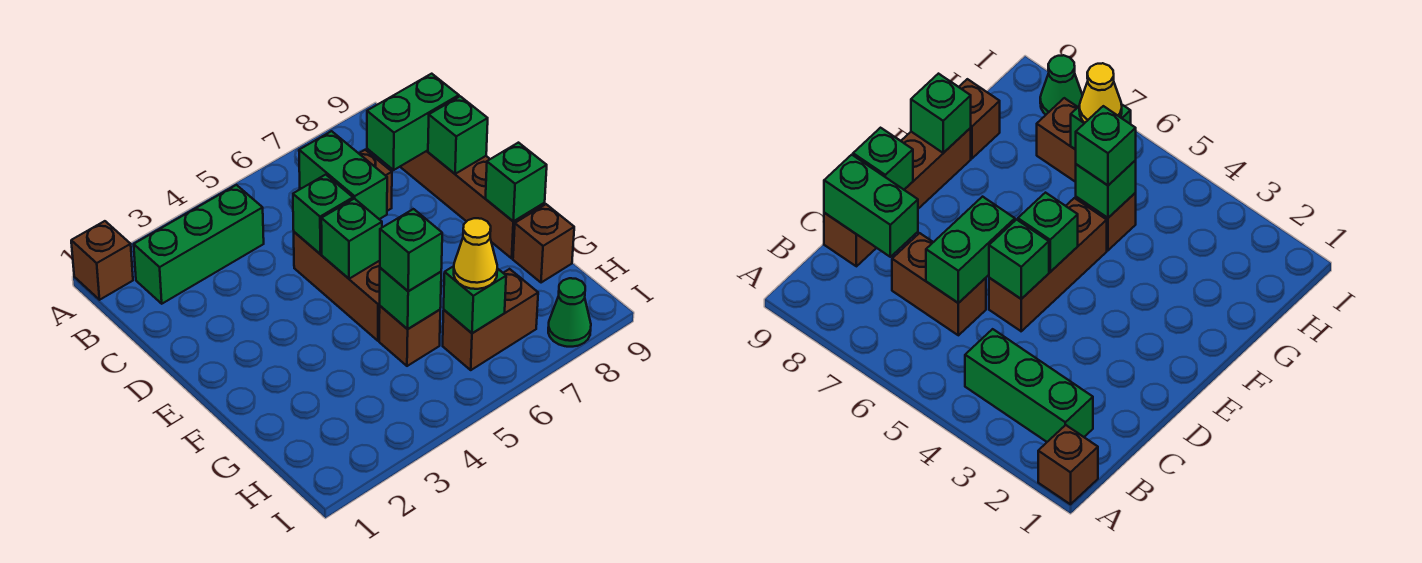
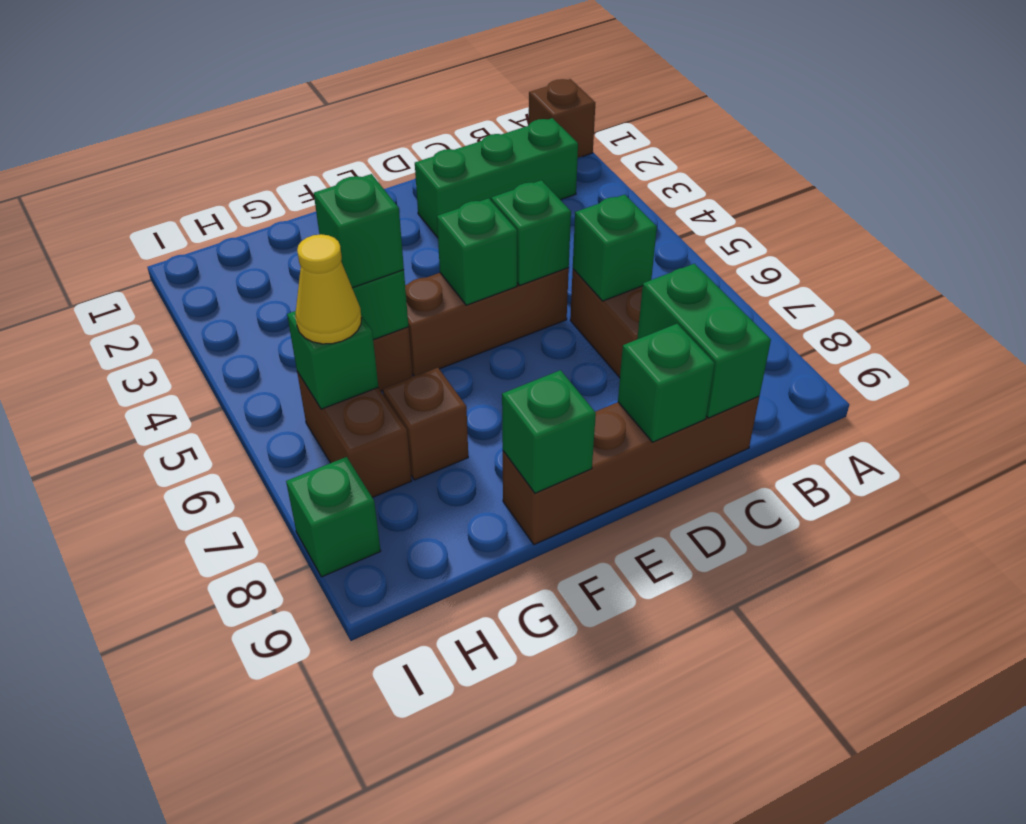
green brick B2:B4 level 1 -> green brick B2:D2 level 1
green brick C6:D6 level 2 -> green brick C6 level 2
brown brick G9 level 1 -> brown brick G7 level 1
green cone I8 level 1 -> green brick I8 level 1

